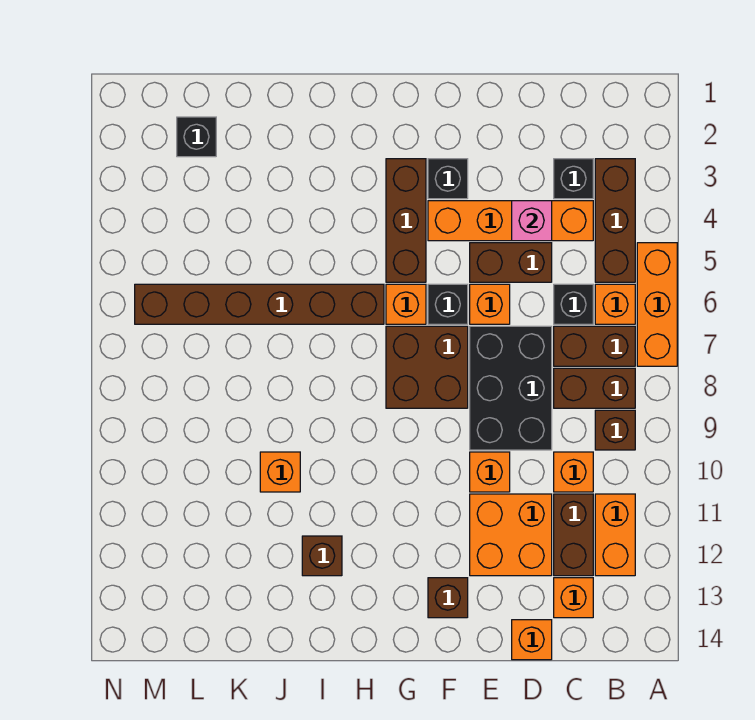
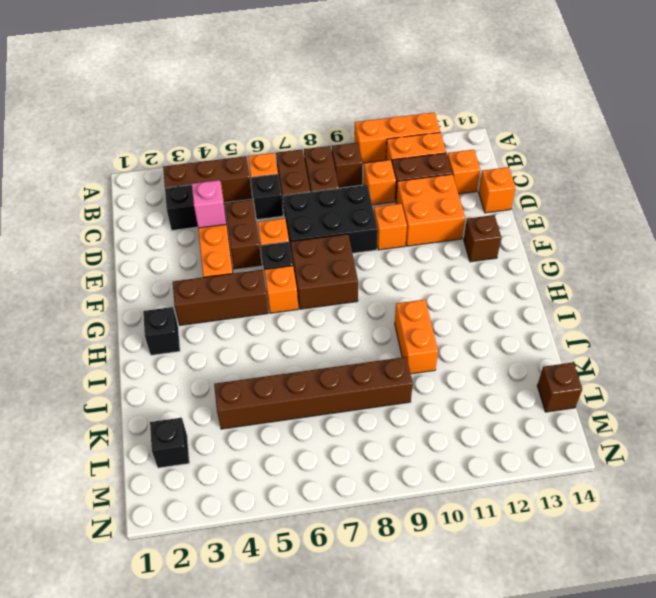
orange brick A5:A7 level 1 -> orange brick A10:A12 level 1
black brick F3 level 1 -> black brick H2 level 1
brown brick H6:M6 level 1 -> brown brick K4:K9 level 1
brown brick I12 level 1 -> brown brick L14 level 1
orange brick J10 level 1 -> orange brick I10:J10 level 1

